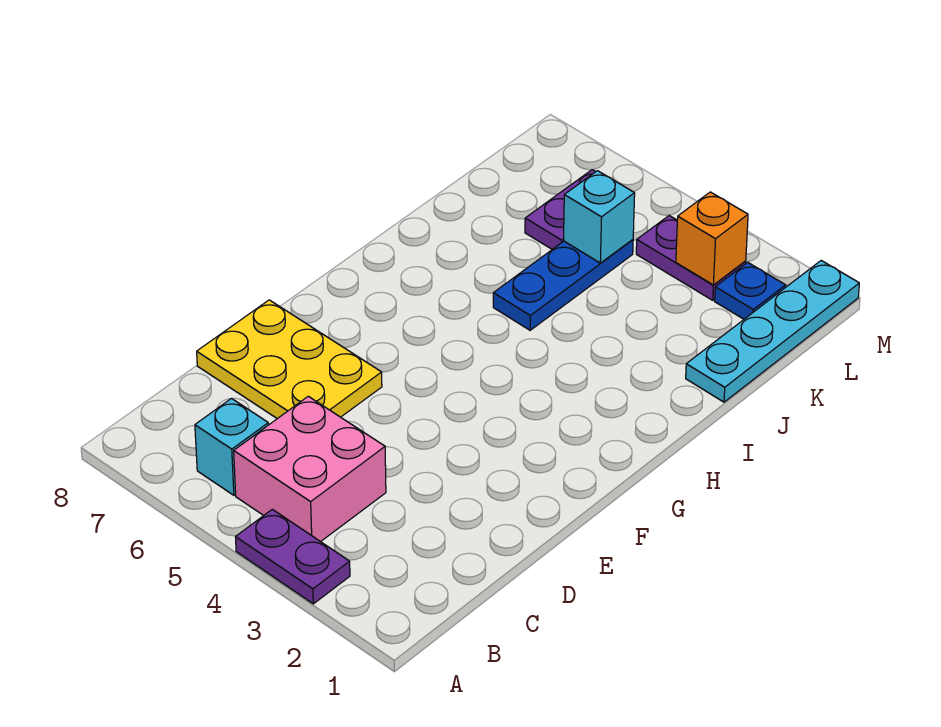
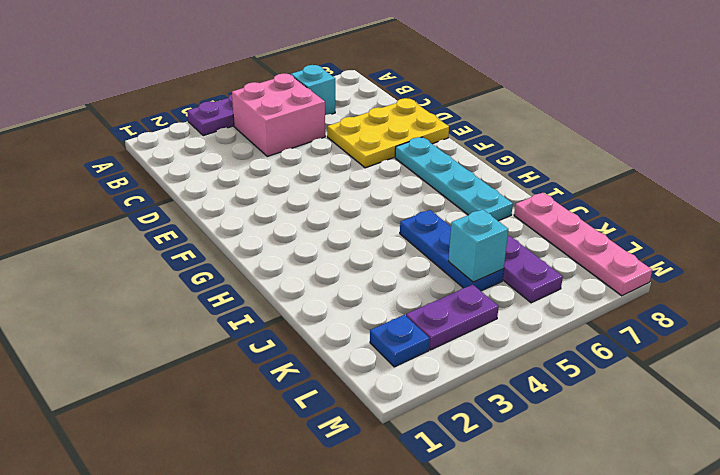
cyan plate J1:M1 level 1 -> cyan plate F7:I7 level 1
none -> pink plate J8:M8 level 1
orange brick L3 level 2 -> none

